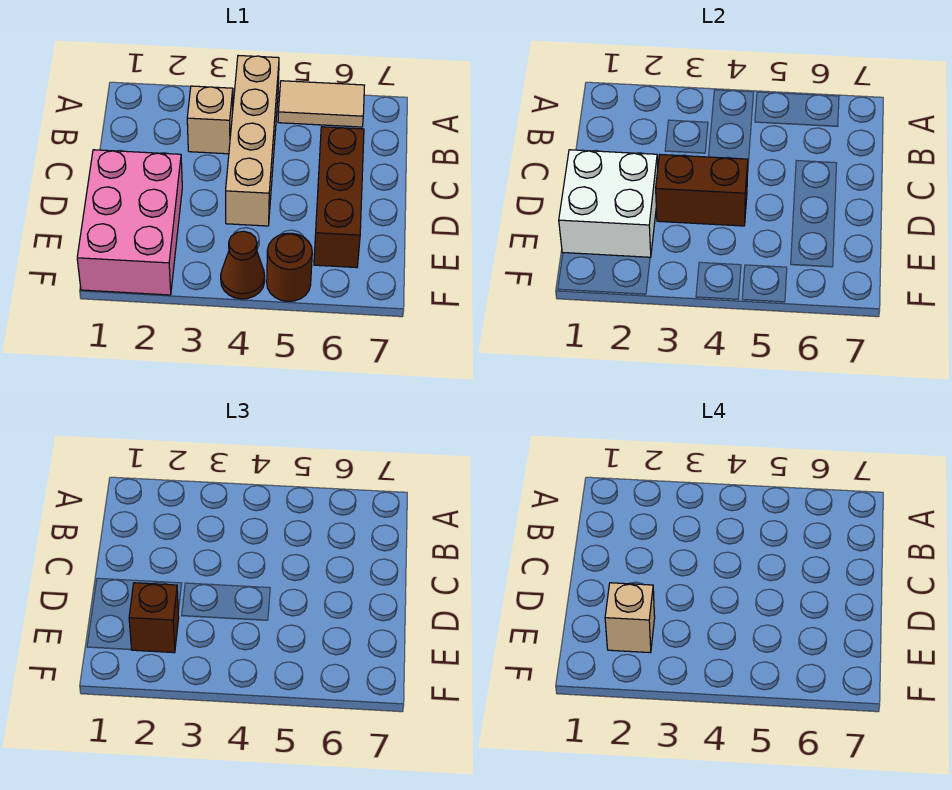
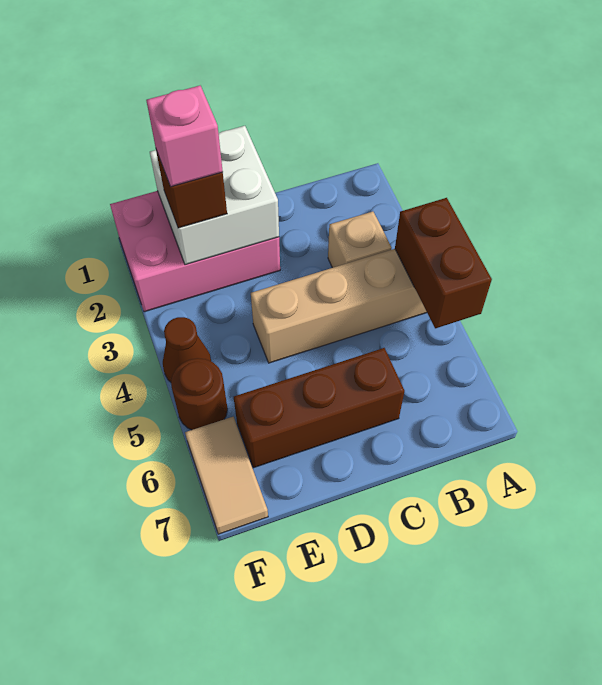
tan tile A5:A6 level 1 -> tan tile F6:F7 level 1
brown brick D3:D4 level 2 -> brown brick A4:A5 level 2
tan brick E2 level 4 -> pink brick E2 level 4

